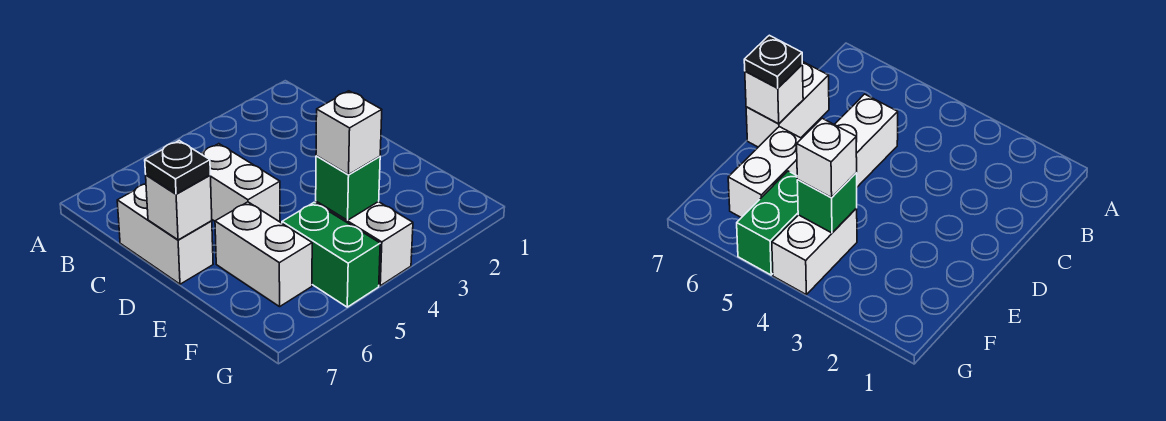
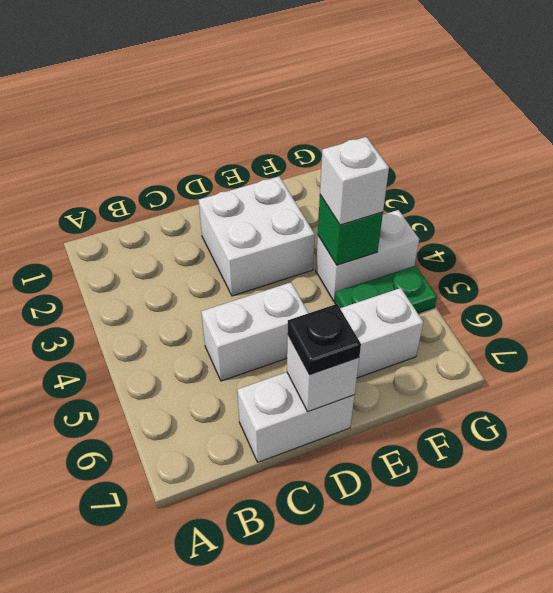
none -> white brick D2:E3 level 1
green brick F5:G5 level 1 -> green plate F5:G5 level 1

